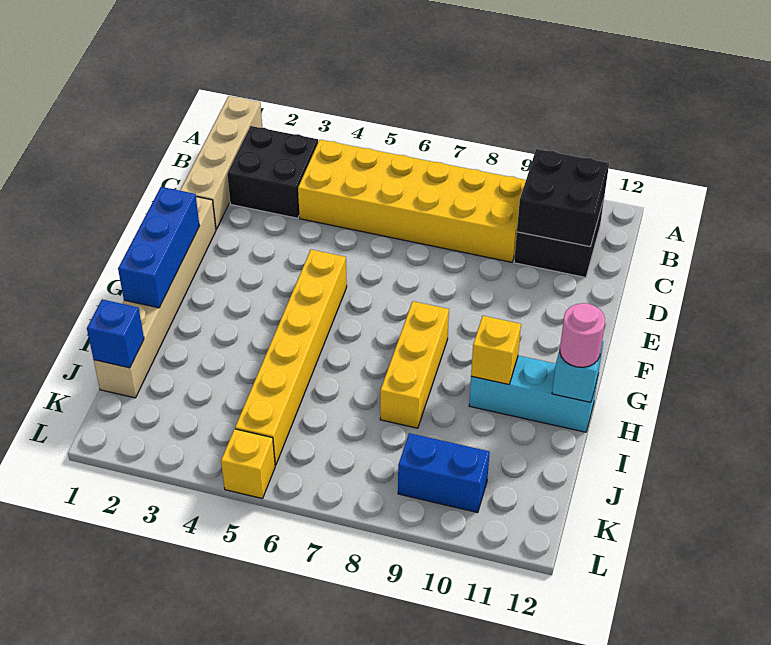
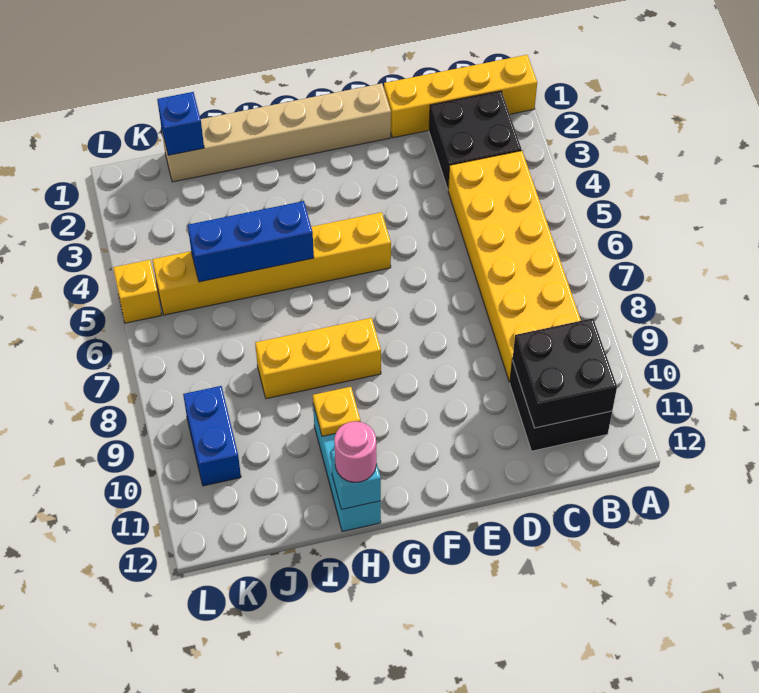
tan brick A1:D1 level 1 -> yellow brick A1:D1 level 1
blue brick F1:H1 level 2 -> blue brick H5:J5 level 2
yellow brick H10 level 2 -> yellow plate H10 level 2

